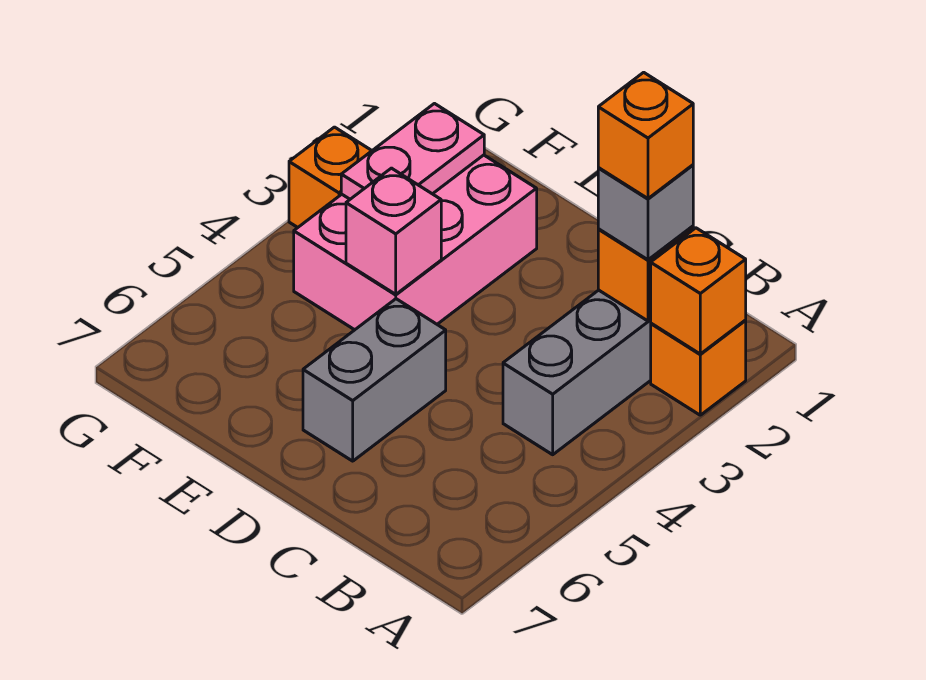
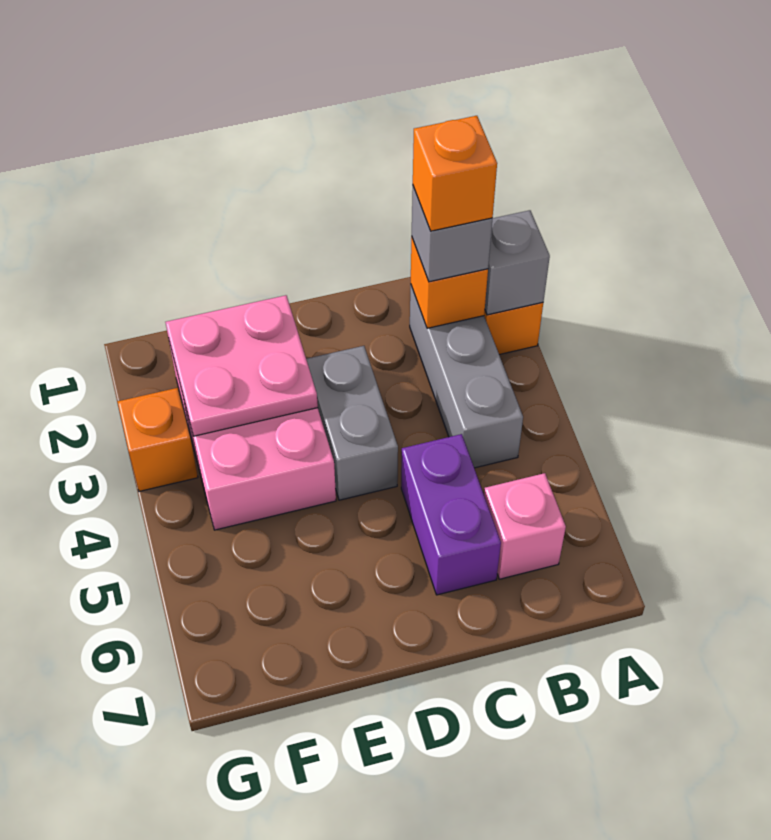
orange brick A2 level 2 -> grey brick A2 level 2
none -> purple brick C5:C6 level 1
grey brick D5:D6 level 1 -> grey brick D3:D4 level 1
pink brick E4 level 2 -> pink brick B6 level 1
pink plate F2:F3 level 2 -> pink plate E2:F3 level 2

